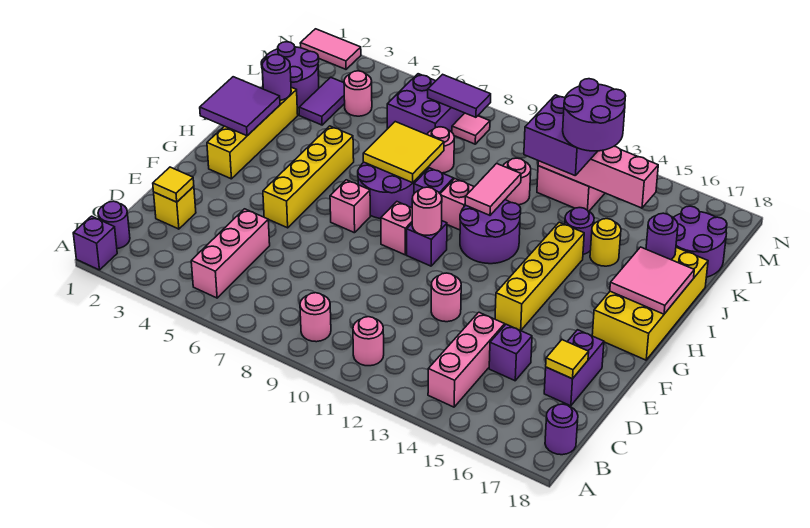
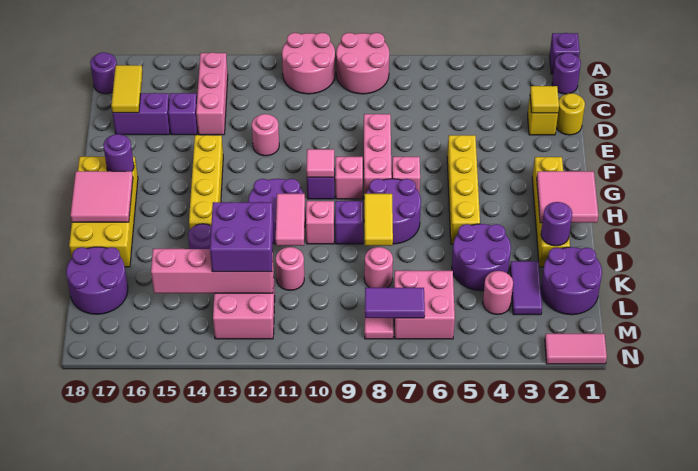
pink brick B5:D5 level 1 -> pink brick E8:G8 level 1
pink round brick B9 level 1 -> pink round brick A8:B9 level 1
pink round brick B11 level 1 -> pink round brick A10:B11 level 1
purple brick D17:E17 level 1 -> purple brick D16:D17 level 1
yellow tile D17 level 2 -> yellow tile C17:D17 level 2
pink round brick G10 level 2 -> pink tile G10 level 2
purple tile H1:I2 level 2 -> pink tile H1:I2 level 2
yellow tile I7:J8 level 2 -> yellow tile I8:J8 level 2
yellow round brick J15 level 1 -> yellow round brick D1 level 1
purple round brick J17 level 2 -> purple round brick G17 level 2
purple round brick K13:L14 level 4 -> purple round brick J4:K5 level 1
purple brick L6:M7 level 1 -> pink brick L6:M7 level 1

